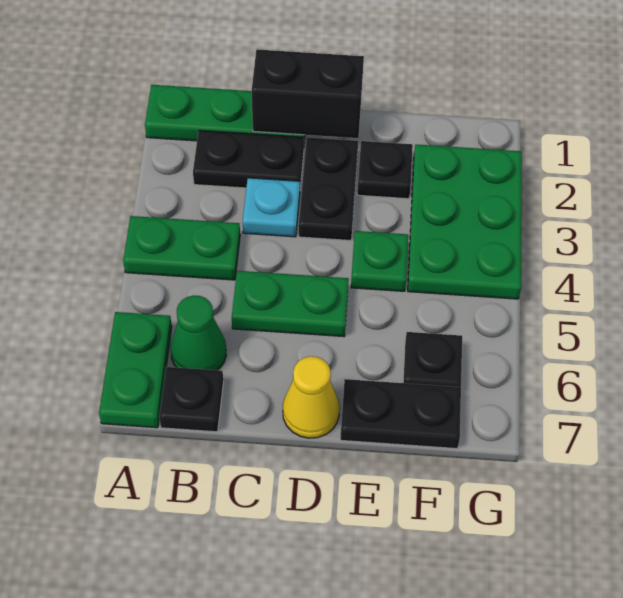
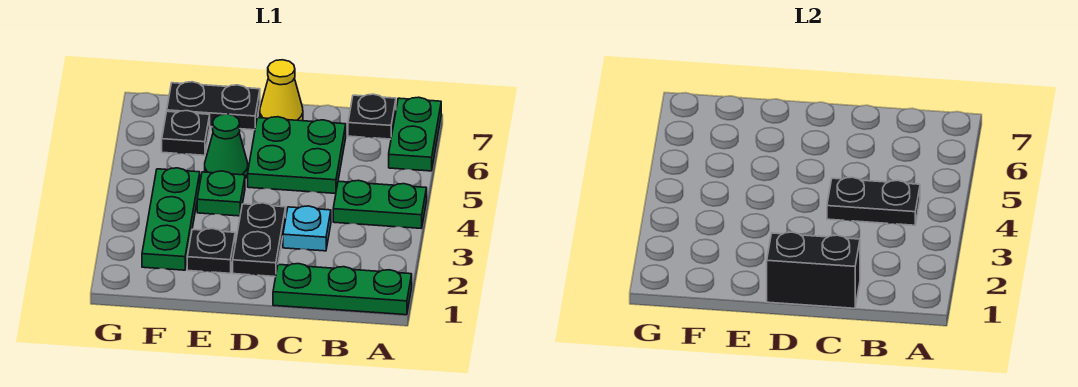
black plate B2:C2 level 1 -> black plate B4:C4 level 2
green cone B6 level 1 -> green cone E5 level 1
green plate C5:D5 level 1 -> green plate C5:D6 level 1
green plate F2:G4 level 1 -> green plate F2:F4 level 1

